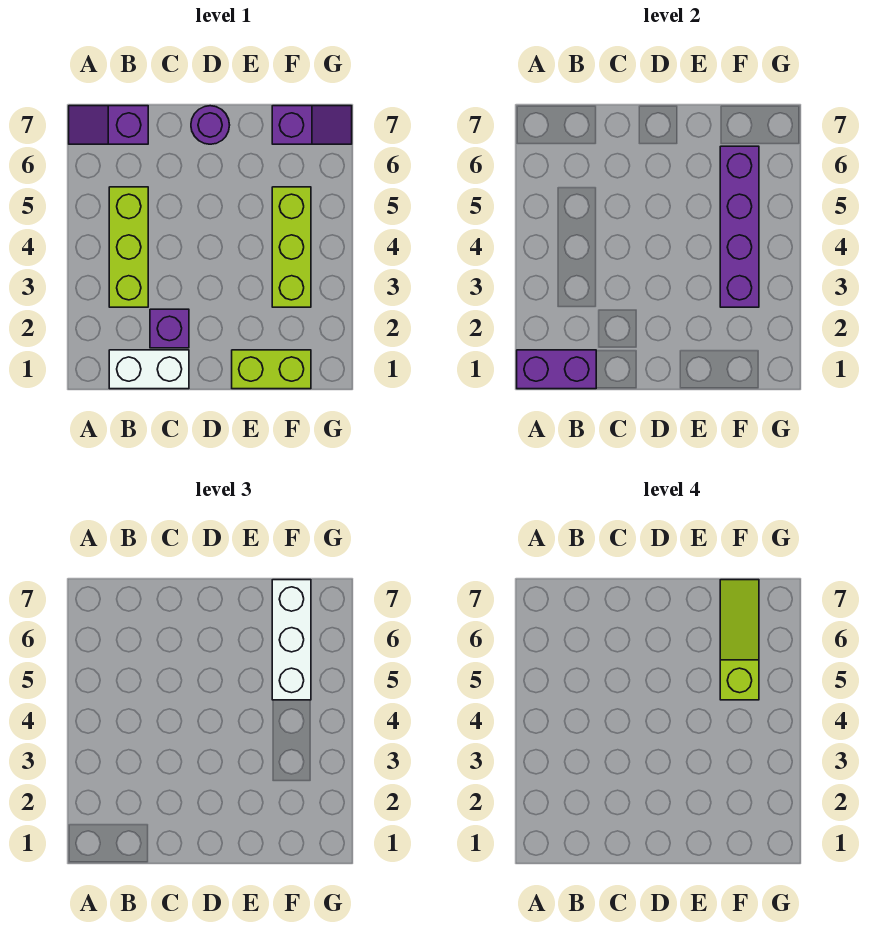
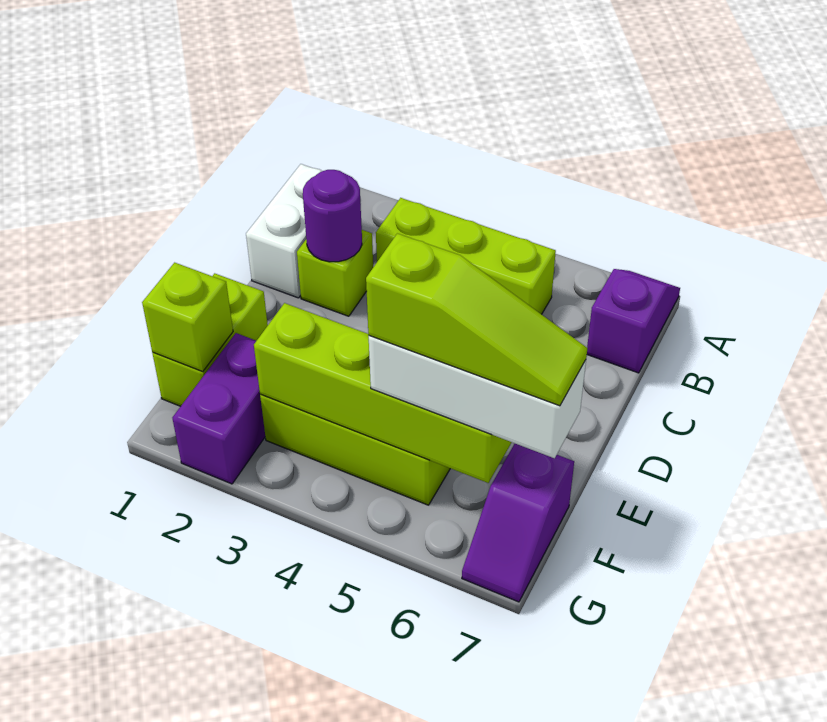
purple brick A1:B1 level 2 -> purple brick F2:G2 level 1
purple brick C2 level 1 -> lime brick C2 level 1
purple round brick D7 level 1 -> purple round brick C2 level 2
none -> lime brick F1 level 2
purple brick F3:F6 level 2 -> lime brick F3:F6 level 2

